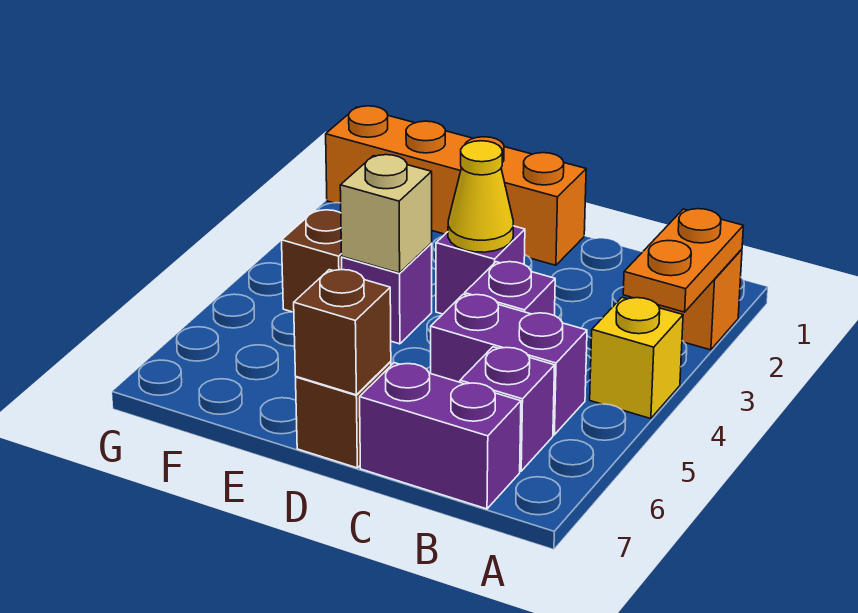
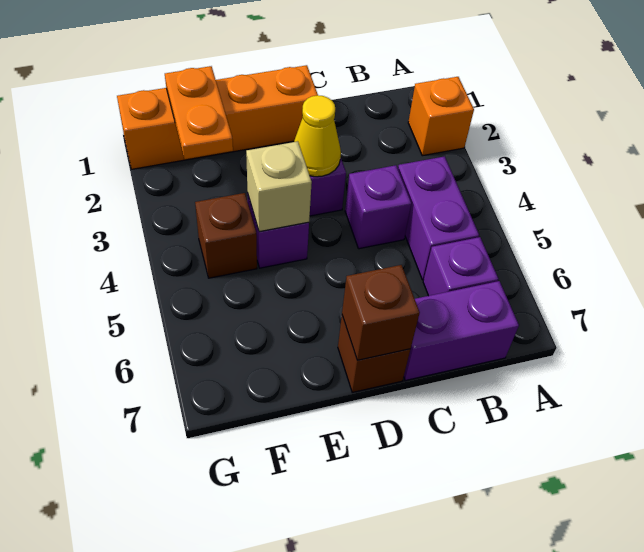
orange plate A2:A3 level 2 -> orange plate F1:F2 level 2
yellow brick A4 level 1 -> none
purple brick B5:C5 level 1 -> purple brick B4:B5 level 1

